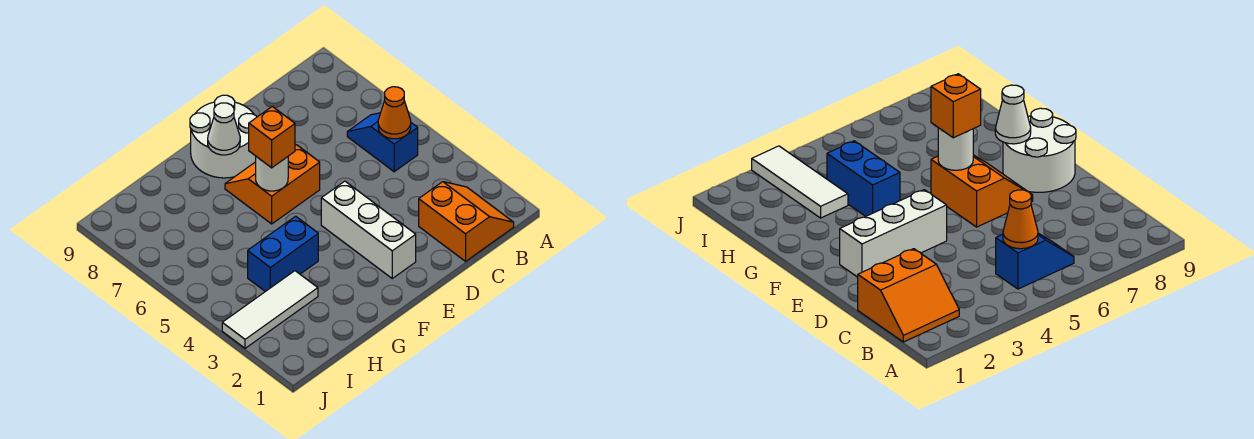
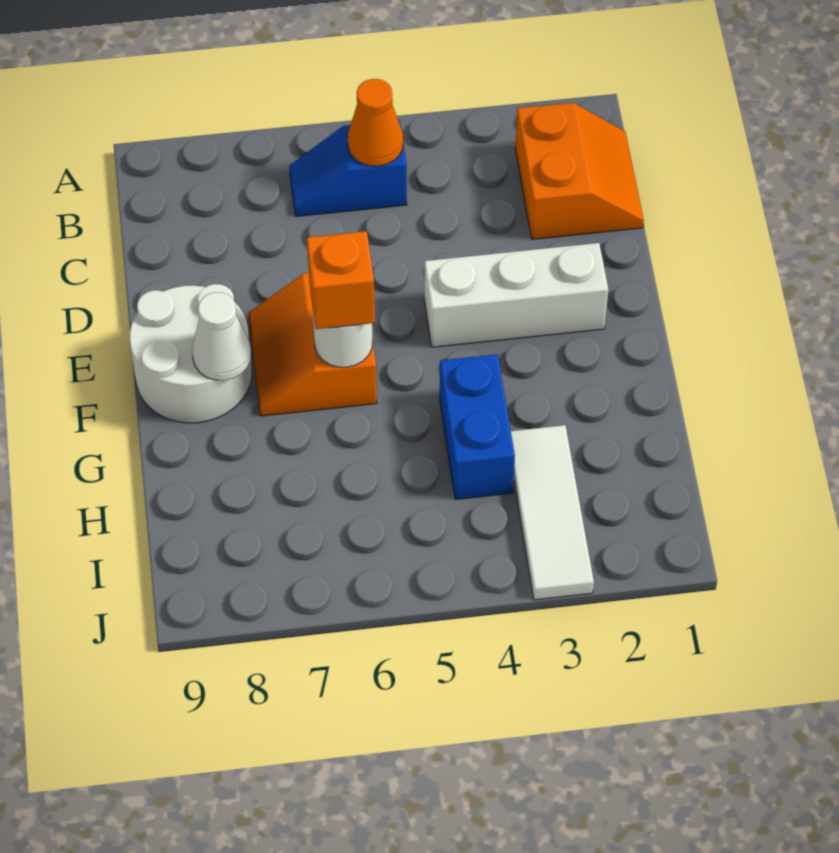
orange slope B1:C2 level 1 top C -> orange slope B1:C2 level 1 top 2

